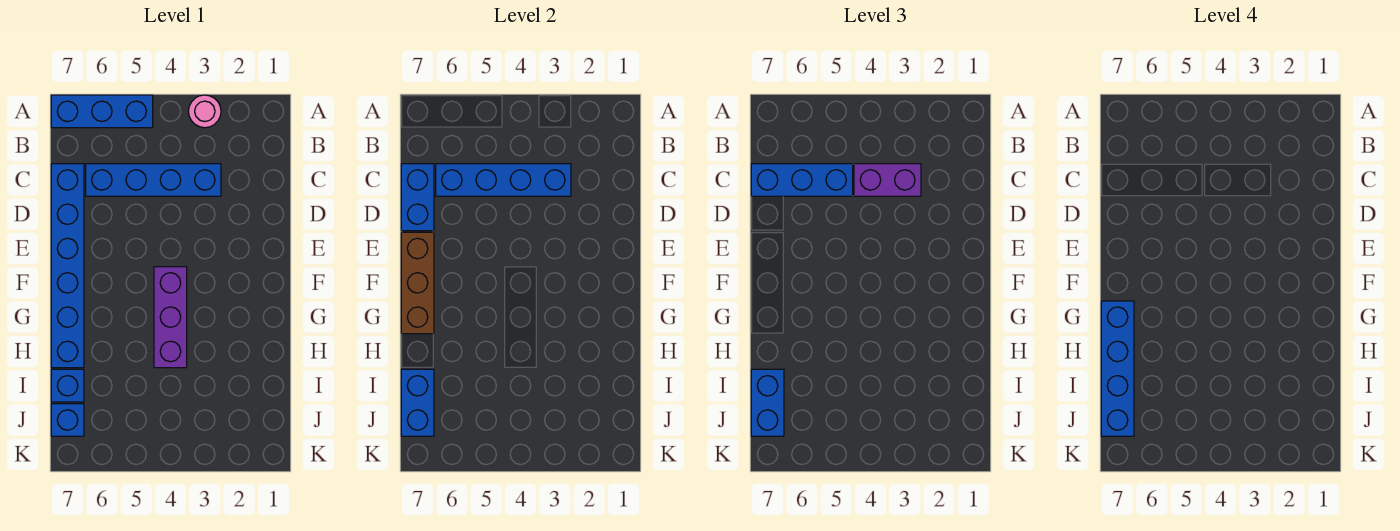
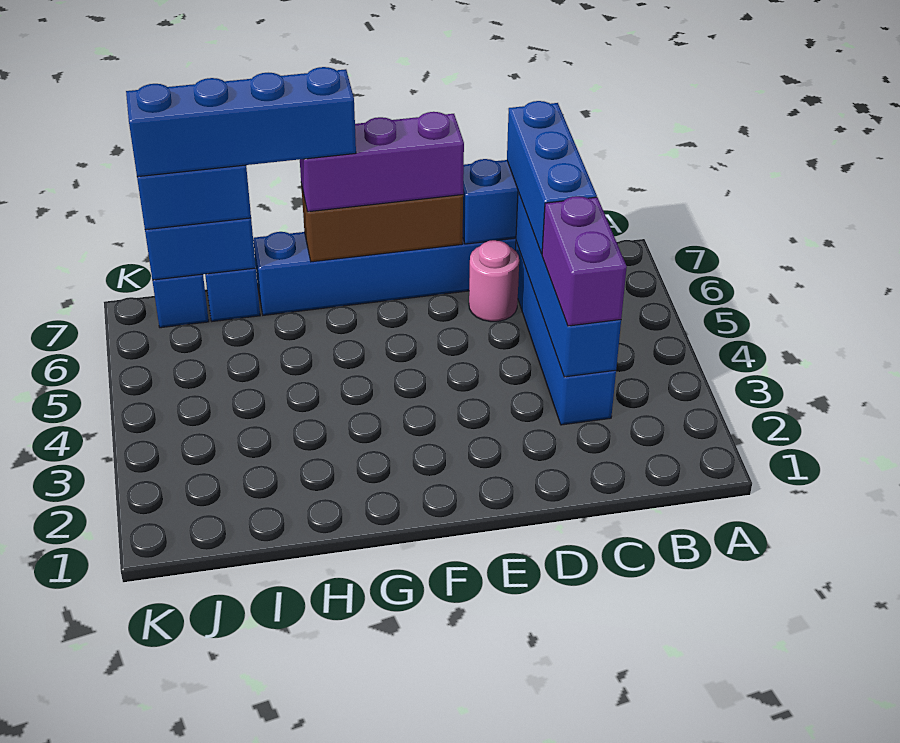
pink round brick A3 level 1 -> pink round brick D6 level 1
blue brick A5:A7 level 1 -> none
purple brick F4:H4 level 1 -> purple brick E7:G7 level 3

